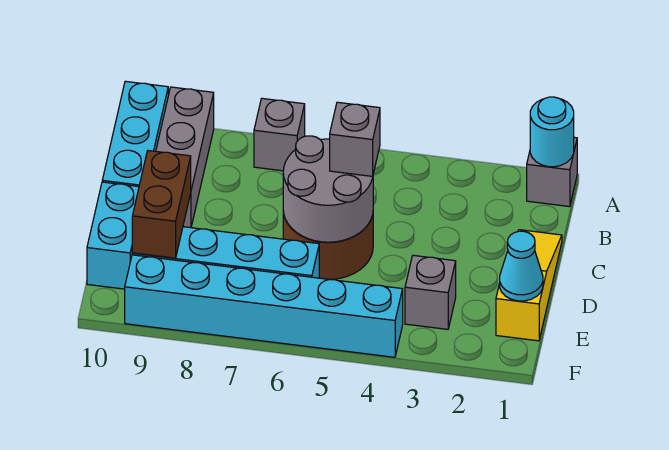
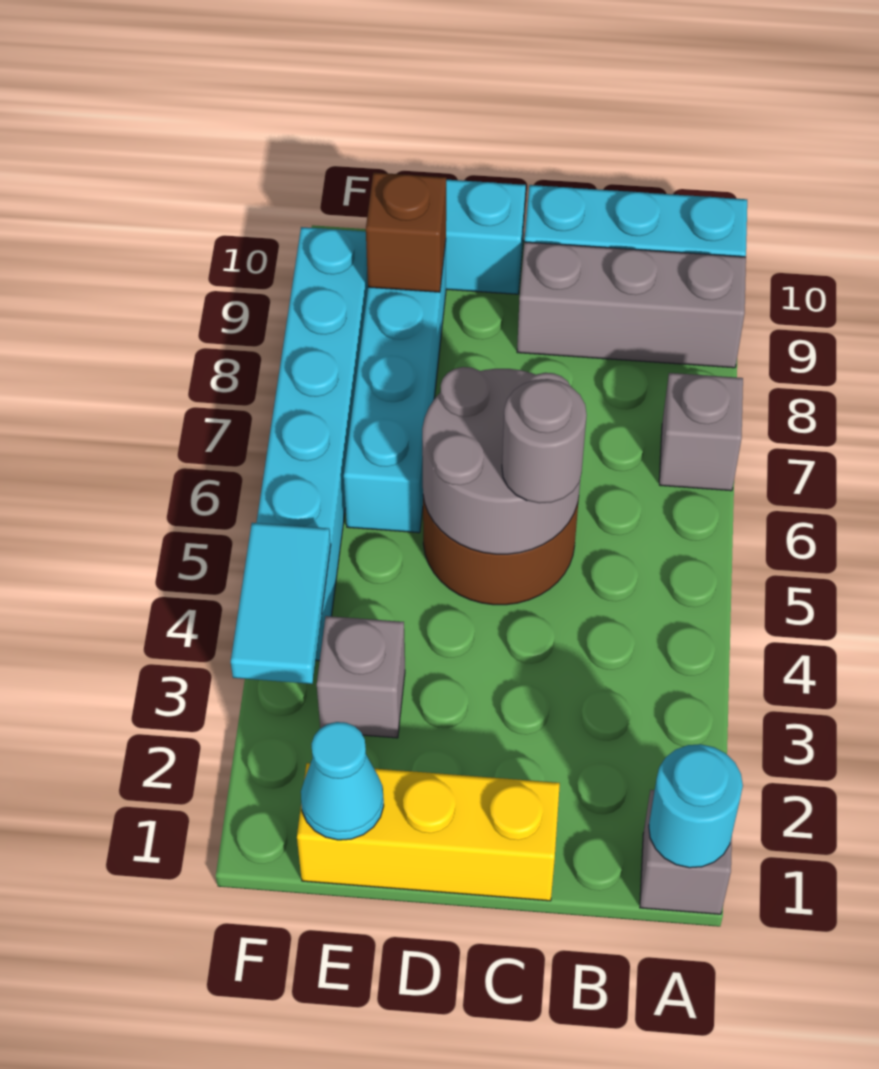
yellow slope C1:E1 level 1 top E -> yellow brick C1:E1 level 1
grey brick C5 level 3 -> grey round brick C5 level 3
brown brick D9:E9 level 2 -> brown brick E9 level 2
none -> cyan tile F3:F4 level 2

